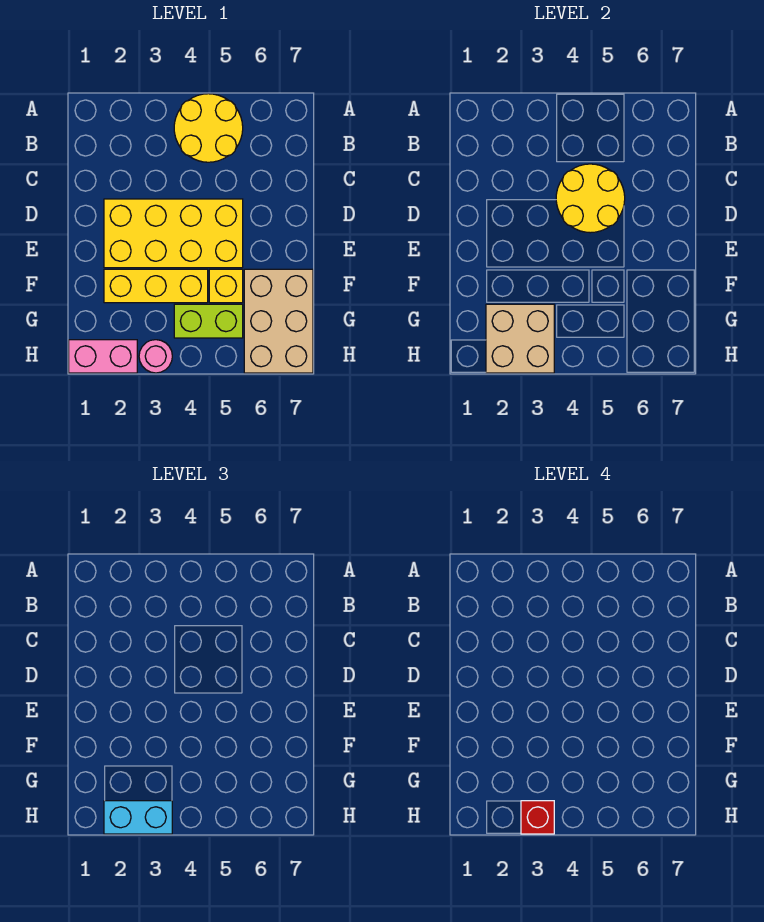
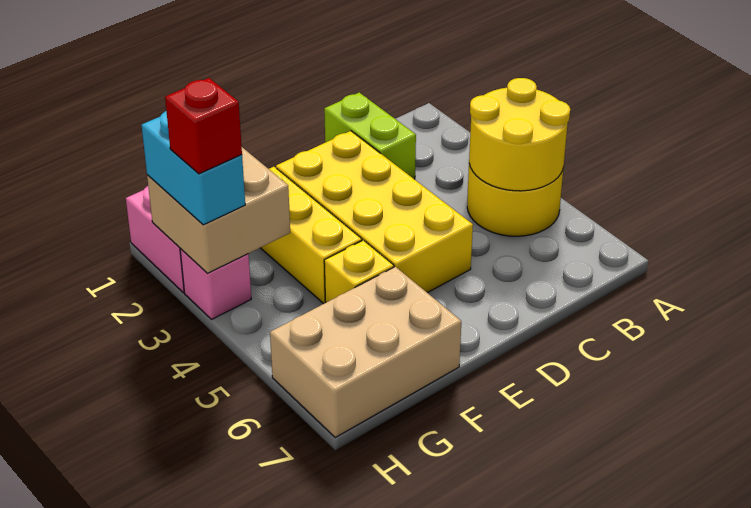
yellow round brick C4:D5 level 2 -> yellow round brick A4:B5 level 2
lime brick G4:G5 level 1 -> lime brick C1:C2 level 1
pink round brick H3 level 1 -> pink brick H3 level 1

